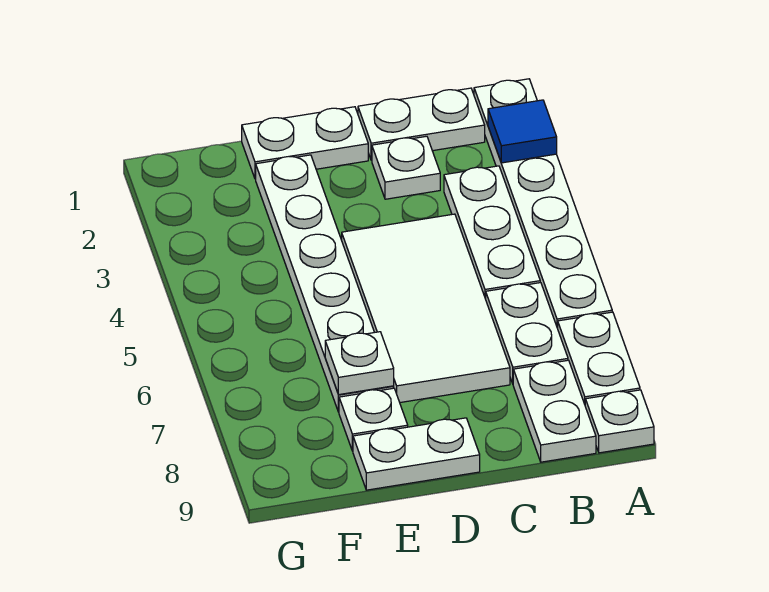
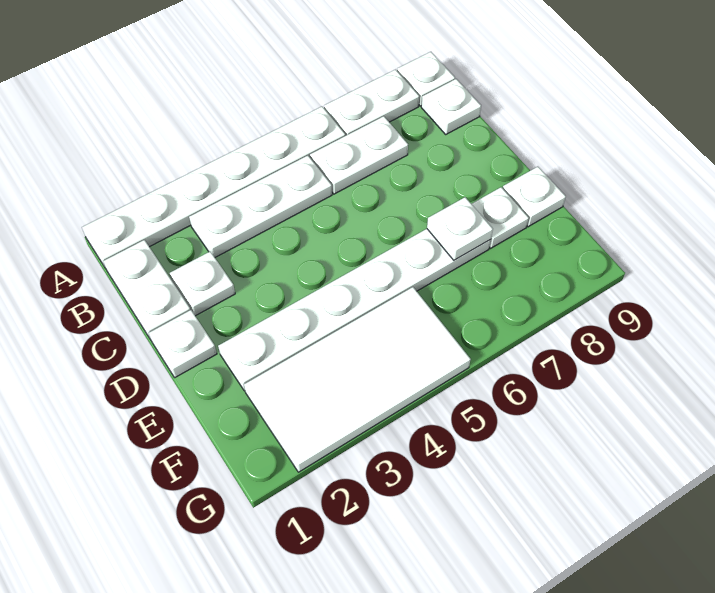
blue tile A2 level 2 -> none
white plate B8:B9 level 1 -> white plate B9 level 1
white tile C4:D7 level 1 -> white tile F2:G5 level 1
white plate D1:E1 level 1 -> white plate D1 level 1
white plate D9:E9 level 1 -> white plate E9 level 1

